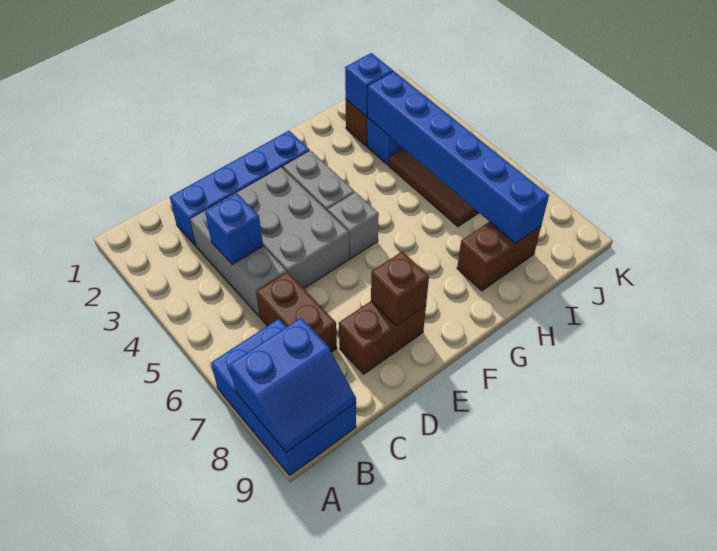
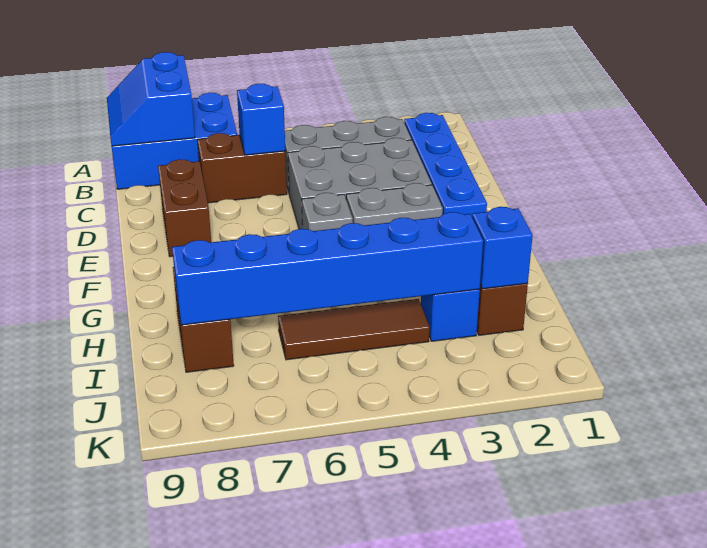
blue brick C4 level 2 -> blue brick C6 level 2
brown brick E8 level 2 -> none

